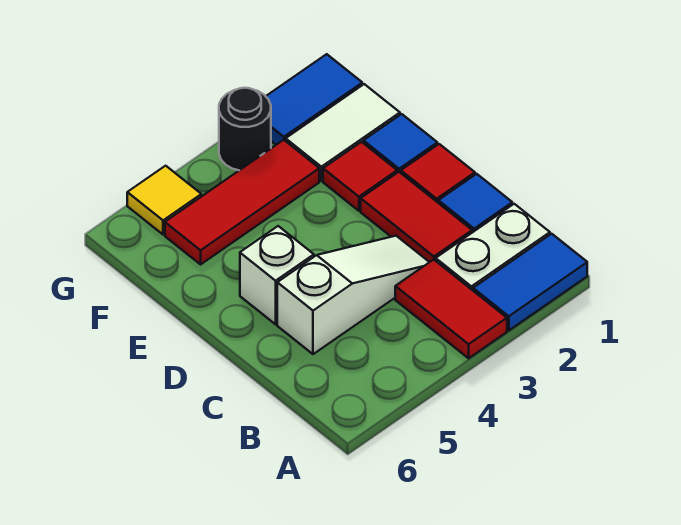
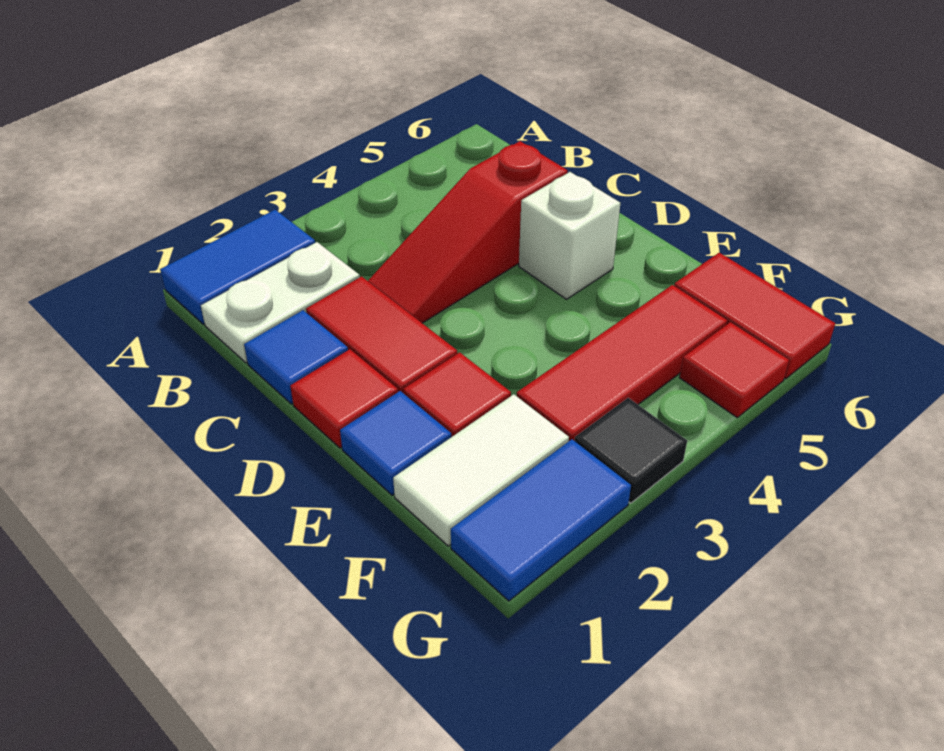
red tile A3:B3 level 1 -> red tile F6:G6 level 1
white slope C3:C5 level 1 top 5 -> red slope C3:C5 level 1 top 5
black round brick G3 level 1 -> black tile G3 level 1
yellow tile G5 level 1 -> red tile G5 level 1

